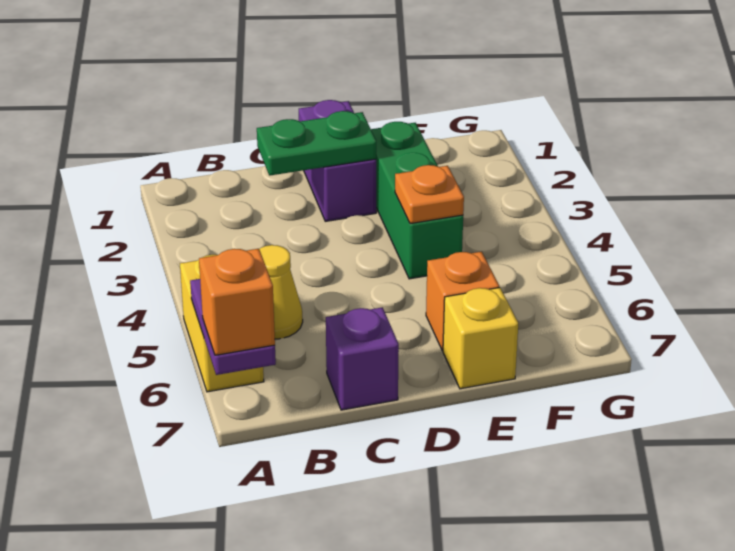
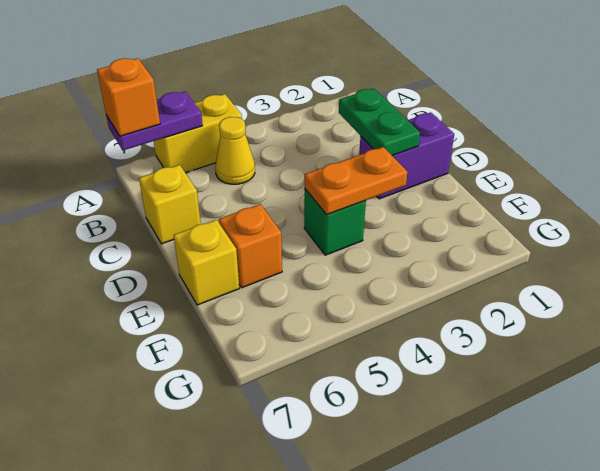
purple brick C7 level 1 -> yellow brick C7 level 1
green brick E2:E4 level 1 -> green brick E4 level 1
orange plate E4 level 2 -> orange plate E3:E4 level 2

